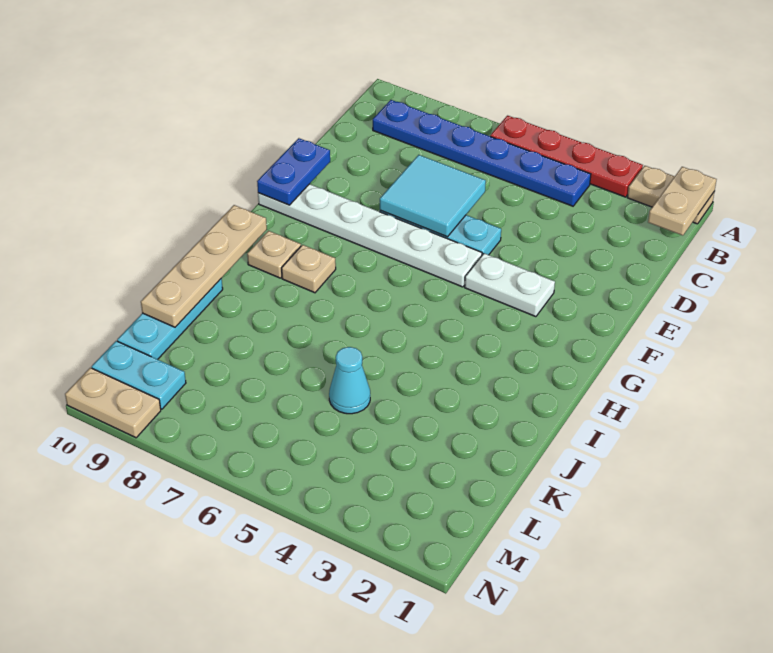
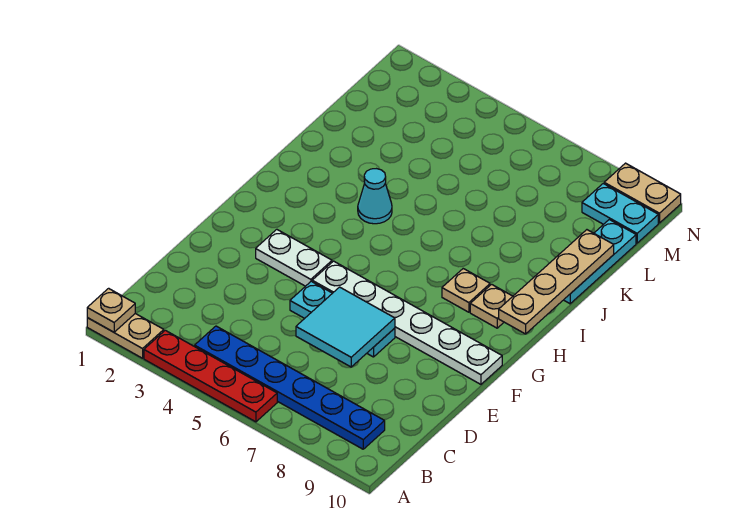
tan plate A1:B1 level 2 -> tan plate A1 level 2
blue plate E10:F10 level 2 -> none
cyan cone K5 level 1 -> cyan cone I4 level 1

